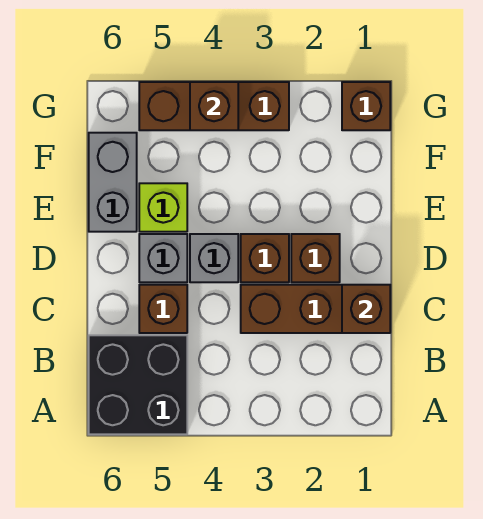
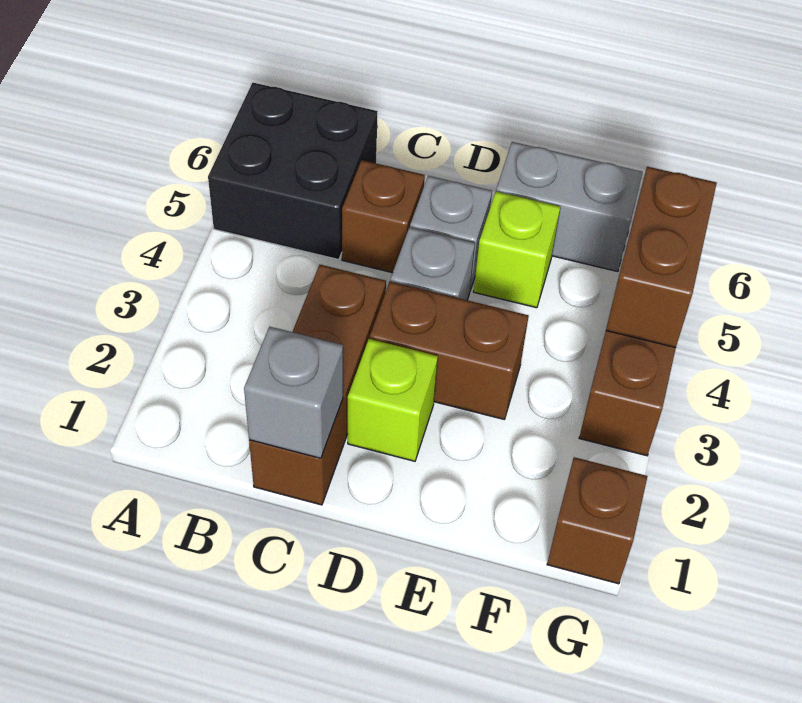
brown brick C1 level 2 -> grey brick C1 level 2
brown brick D2 level 1 -> lime brick D2 level 1
brown brick D3 level 1 -> brown brick D3:E3 level 1
brown brick G4 level 2 -> brown brick G4:G5 level 2

